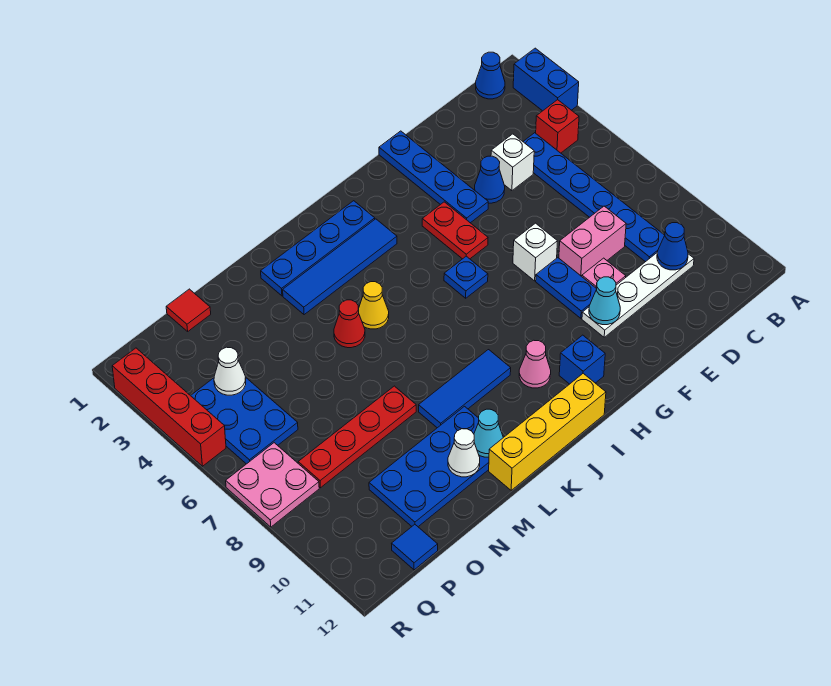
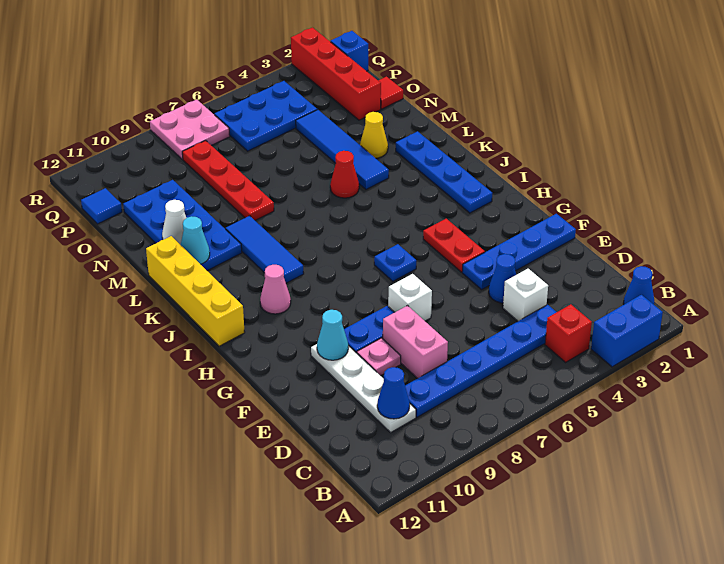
red plate G4:G5 level 1 -> red plate G4:H4 level 1
blue brick H11 level 1 -> blue brick Q1 level 1
blue tile I3:L3 level 1 -> blue tile L4:O4 level 1
yellow cone K5 level 1 -> yellow cone M3 level 1
white cone P4 level 2 -> none
red brick R2:R5 level 1 -> red brick O2:R2 level 1

